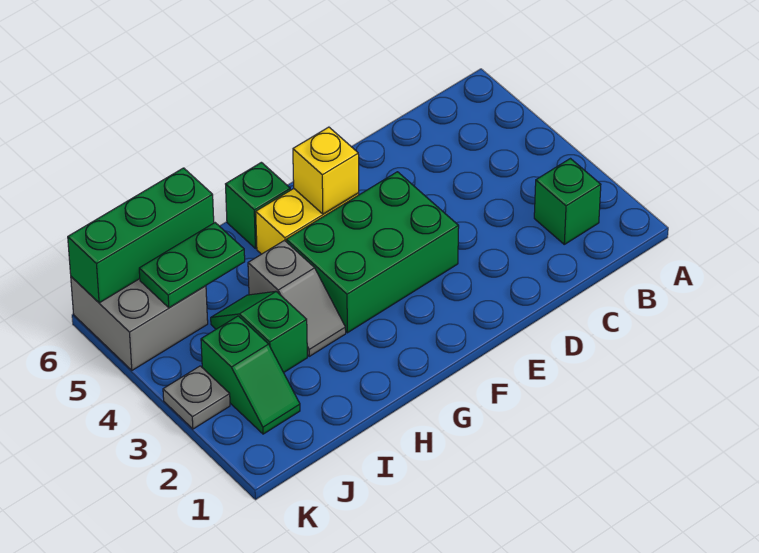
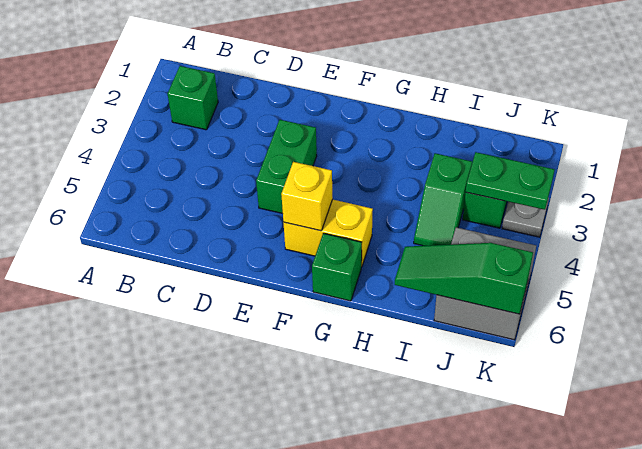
green brick E3:G4 level 1 -> green brick E3:E4 level 1
grey slope H3:H4 level 1 top 4 -> none
green plate I5:J5 level 2 -> green plate J3:K3 level 2
green brick I6:K6 level 2 -> green slope I6:K6 level 2 top K

